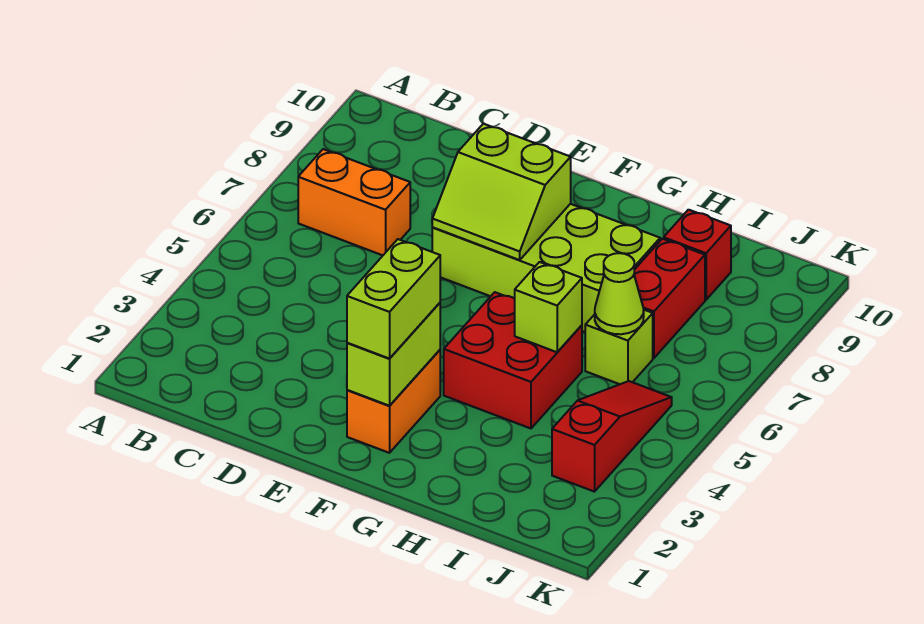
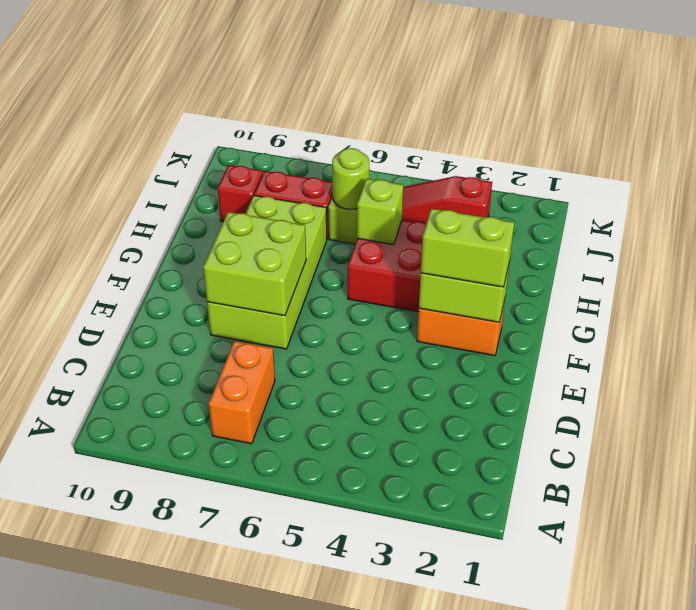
lime slope E7:F8 level 2 top 8 -> lime brick E7:F8 level 2
lime cone I6 level 2 -> lime round brick I6 level 2

